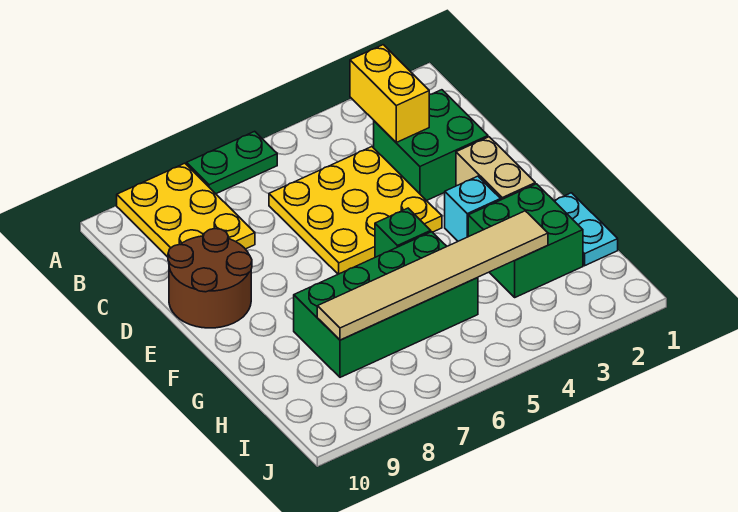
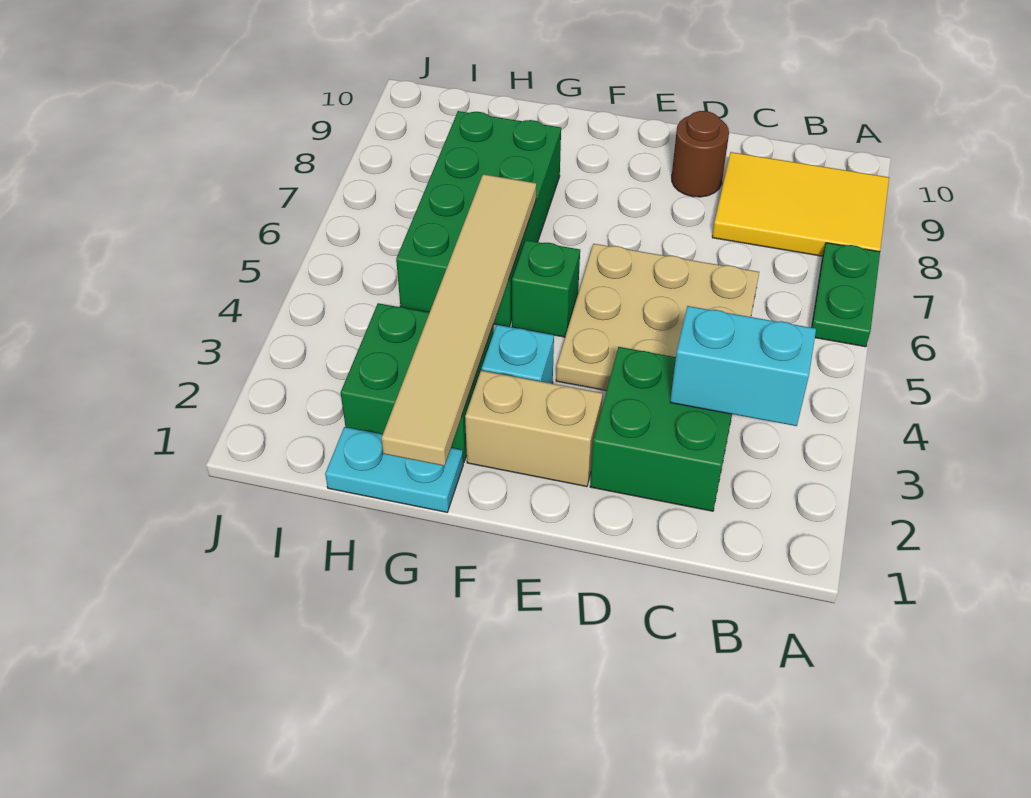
yellow plate A8:C9 level 1 -> yellow tile A8:C9 level 1
yellow brick B3:C3 level 2 -> cyan brick B3:C3 level 2
yellow plate C4:E6 level 1 -> tan plate C4:E6 level 1
brown round brick D9:E10 level 1 -> brown round brick D9 level 1
tan tile H3:H8 level 2 -> tan tile G1:G6 level 2

